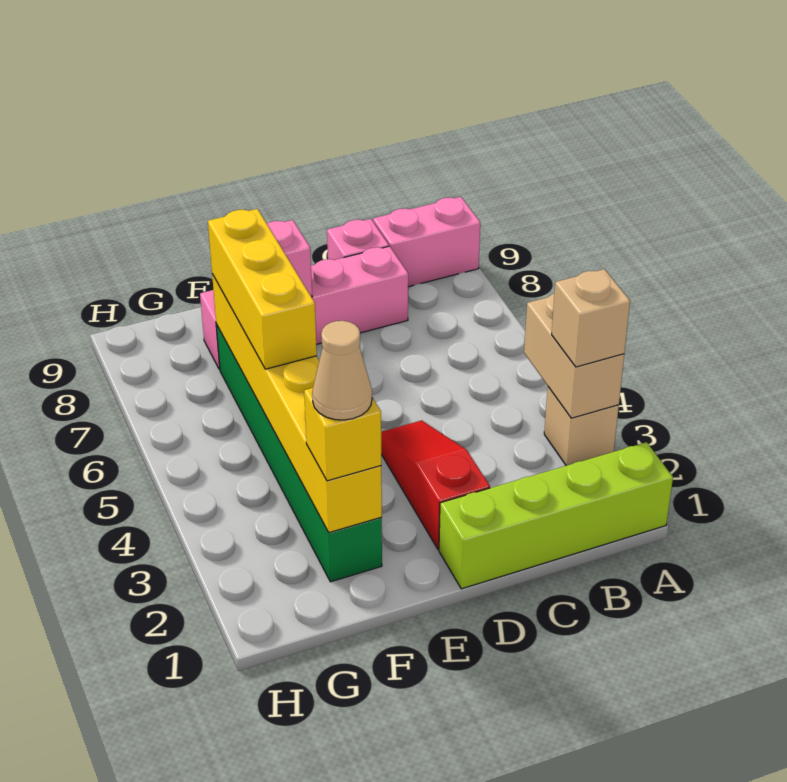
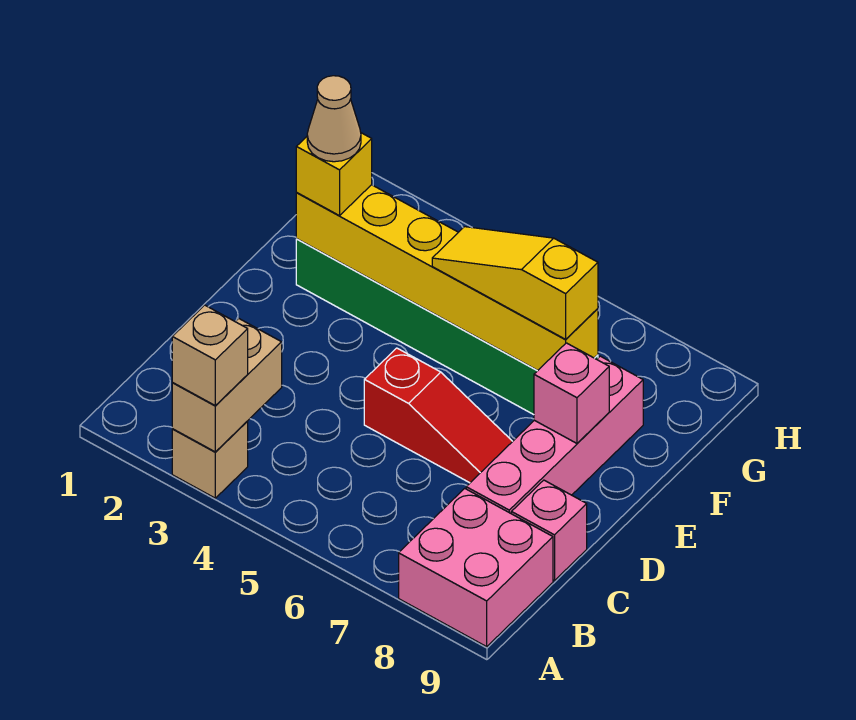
lime brick A1:D1 level 1 -> none
tan brick A3:A4 level 2 -> tan brick A3:B3 level 2
pink brick A9:B9 level 1 -> pink brick A8:B9 level 1
red slope D2:D4 level 1 top 2 -> red slope D5:D7 level 1 top 5
yellow brick F5:F7 level 3 -> yellow slope F5:F7 level 3 top 7

